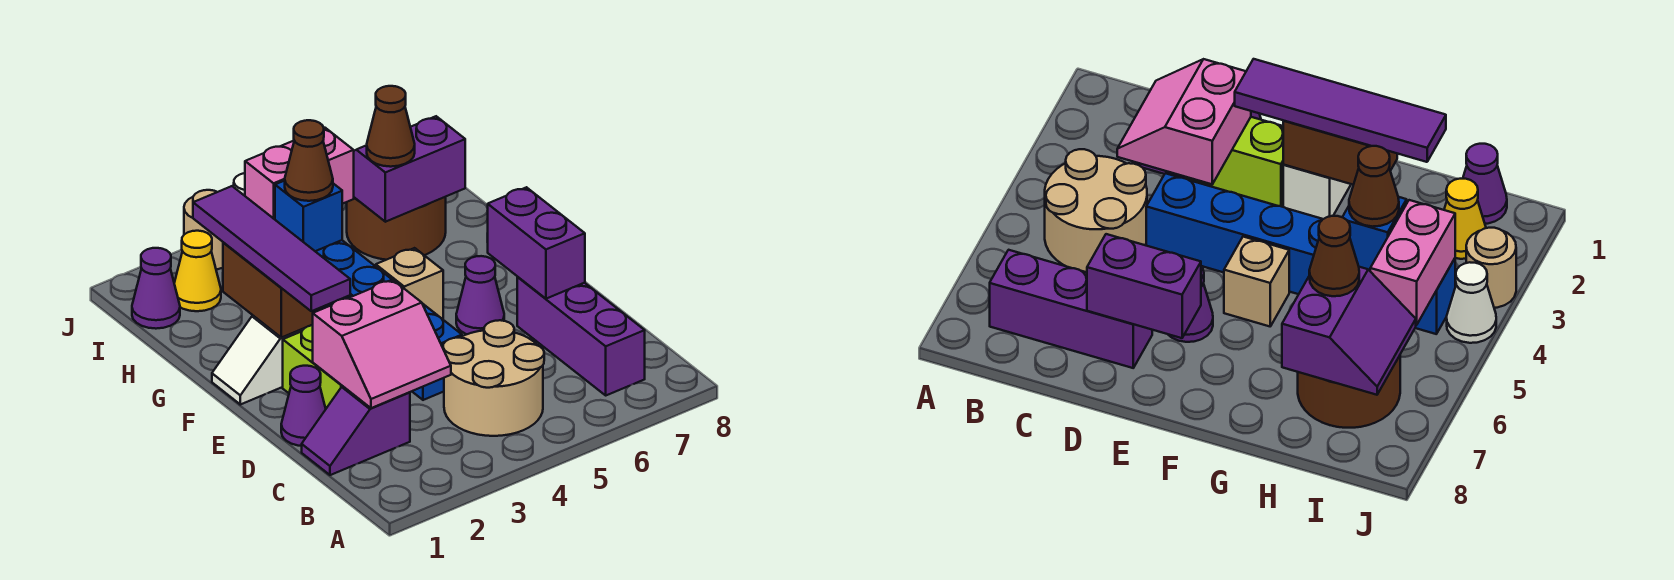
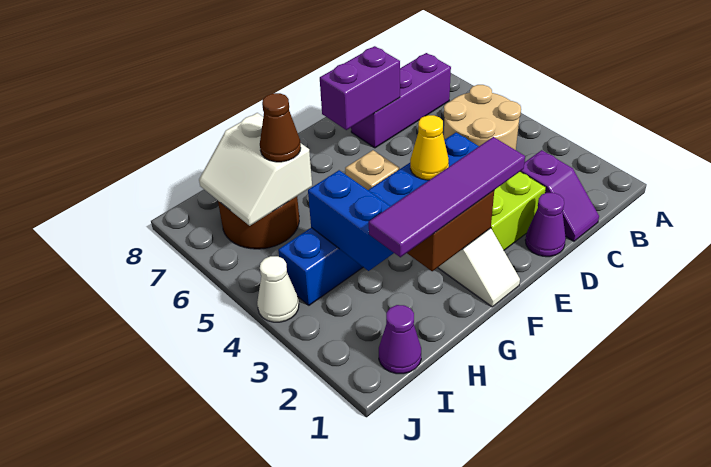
pink slope C2:D3 level 2 top D -> none
purple cone E6 level 1 -> none
blue brick H4 level 2 -> blue brick H3:H4 level 2
brown cone H4 level 3 -> none
purple slope H6:I7 level 2 top H -> white slope H6:I7 level 2 top H
yellow cone I2 level 1 -> yellow cone E4 level 2
pink brick I4:I5 level 2 -> none
tan round brick J3 level 1 -> none

